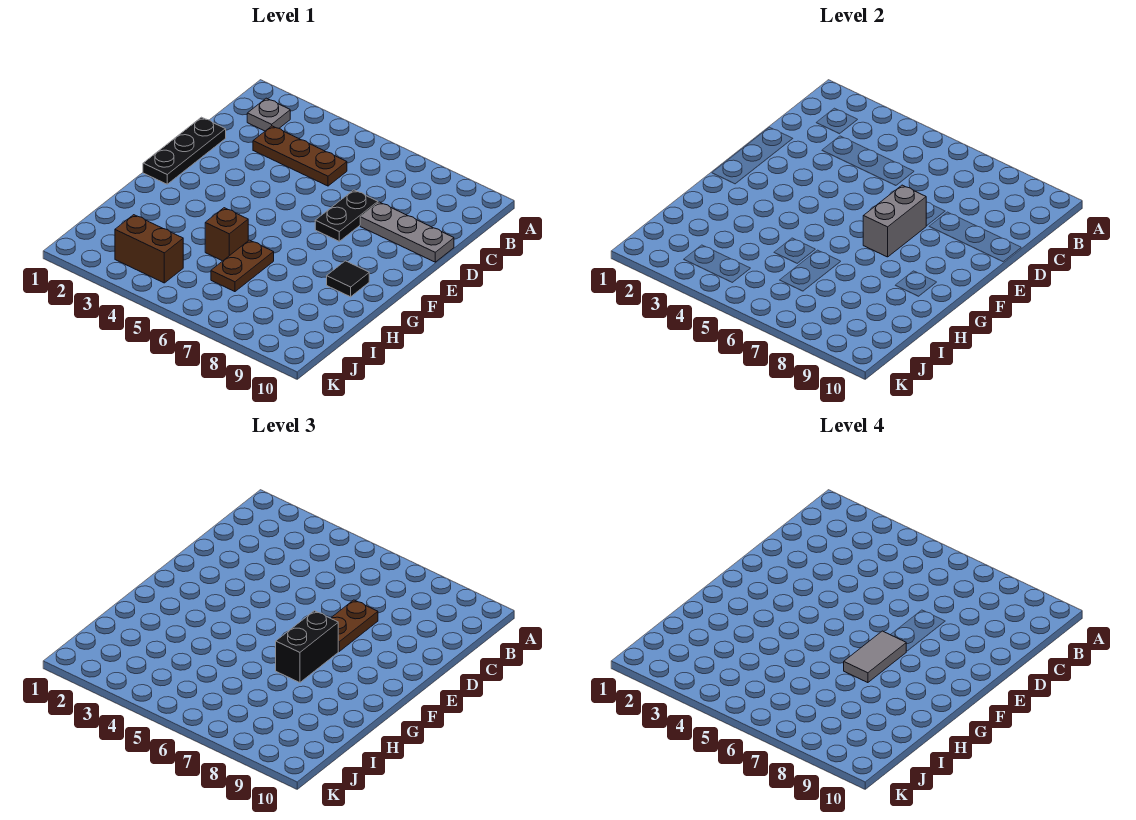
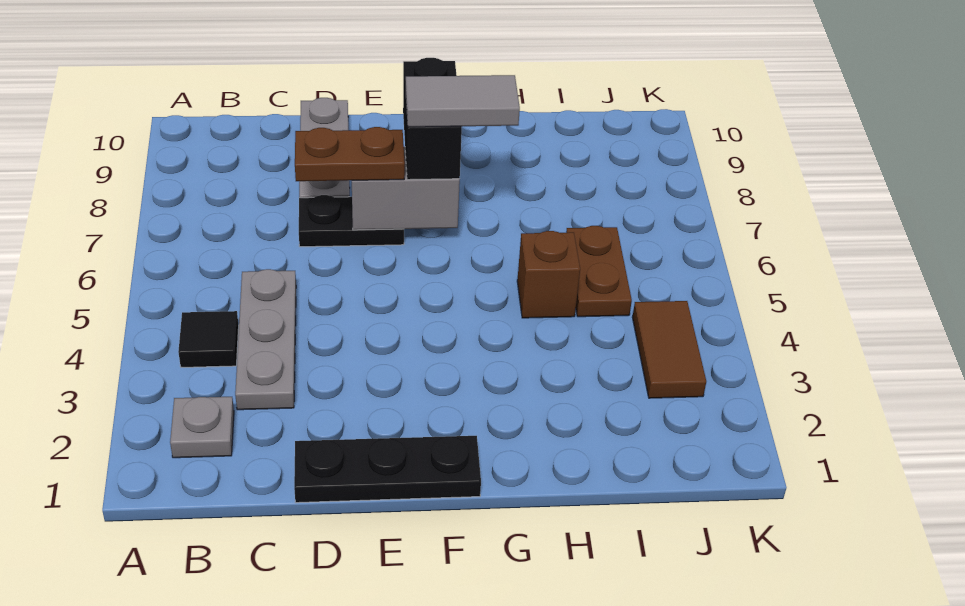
brown plate C3:C5 level 1 -> grey plate C3:C5 level 1
black brick F7:G7 level 3 -> black brick F7:F8 level 3
black tile G9 level 1 -> black tile B4 level 1
brown plate H6:I6 level 1 -> brown plate I5:I6 level 1
brown brick J3:J4 level 1 -> brown tile J3:J4 level 1

